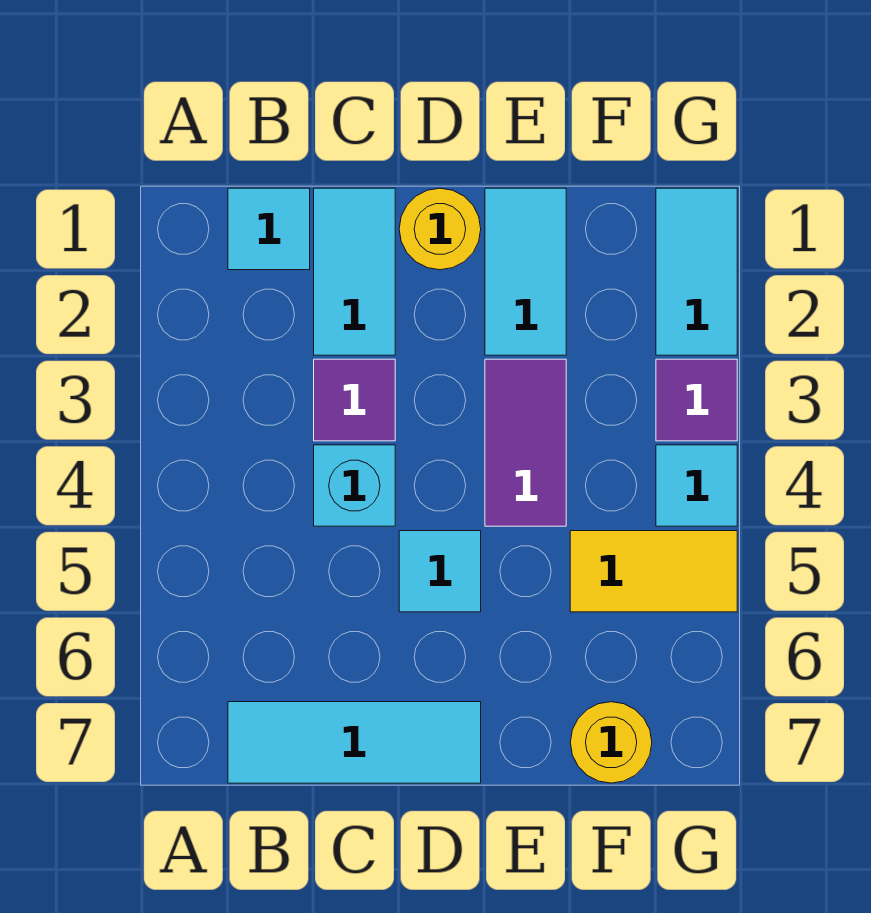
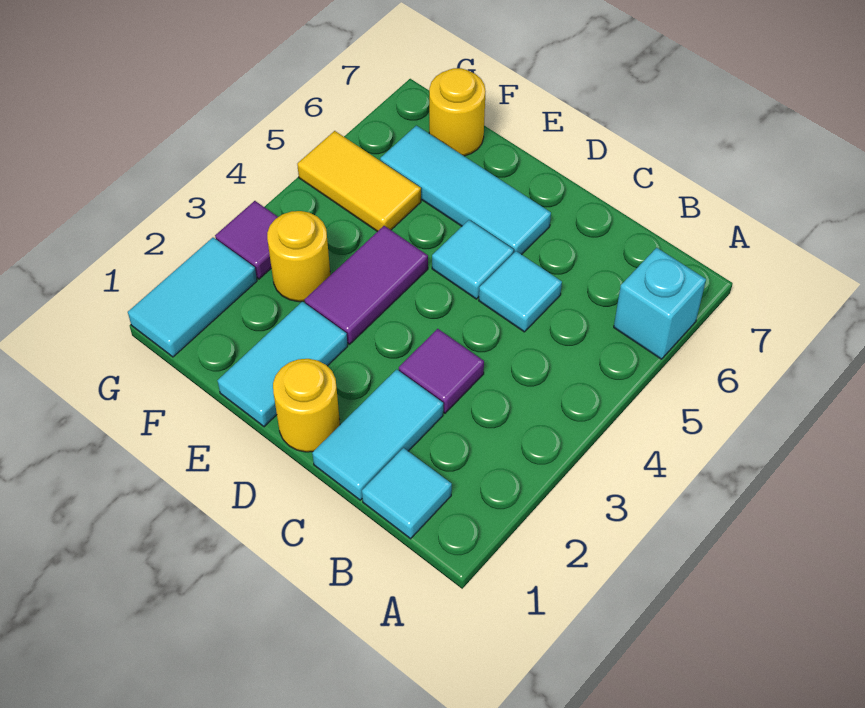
cyan tile B7:D7 level 1 -> cyan tile D6:F6 level 1
cyan brick C4 level 1 -> cyan brick A6 level 1
none -> yellow round brick F3 level 1
cyan tile G4 level 1 -> cyan tile C5 level 1

